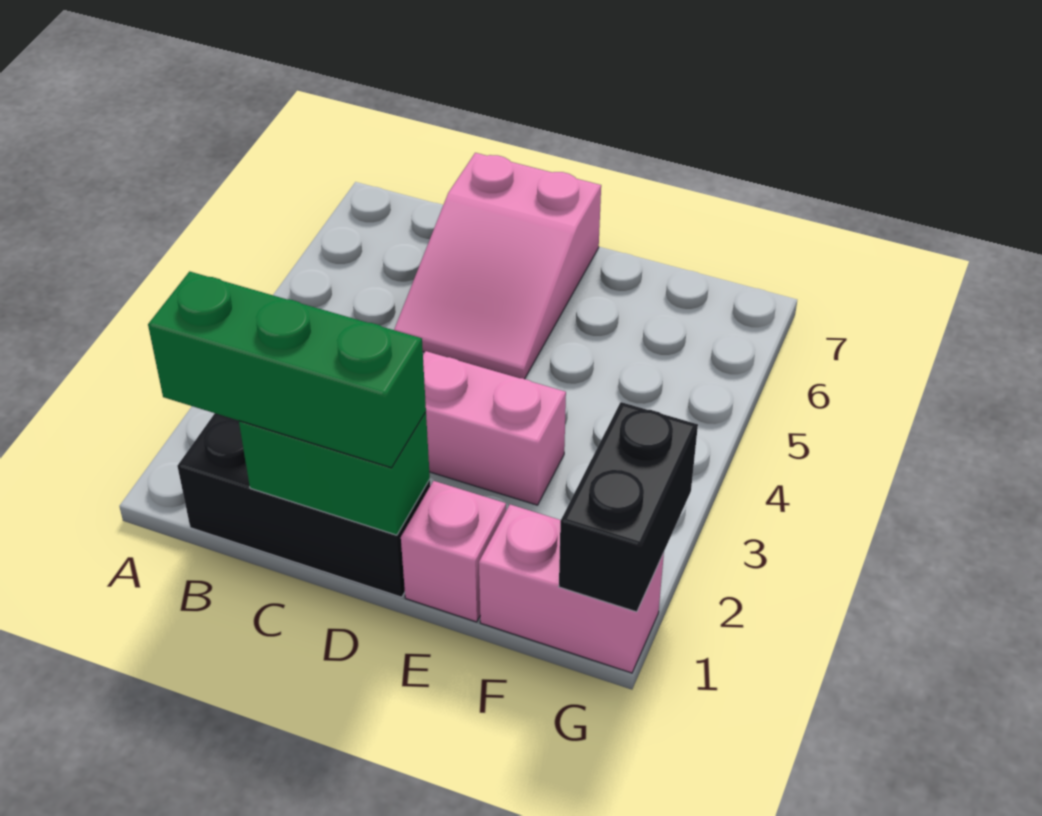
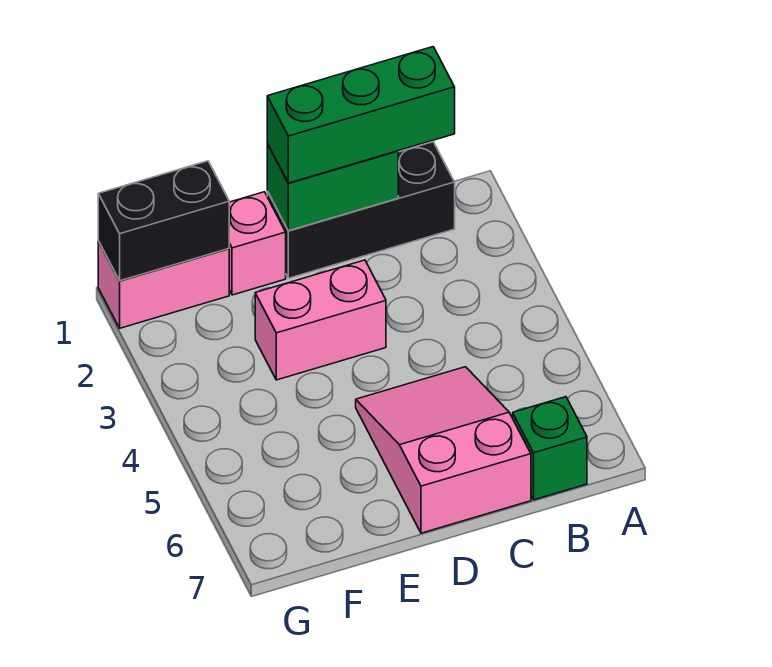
none -> green brick B7 level 1
black brick G1:G2 level 2 -> black brick F1:G1 level 2

